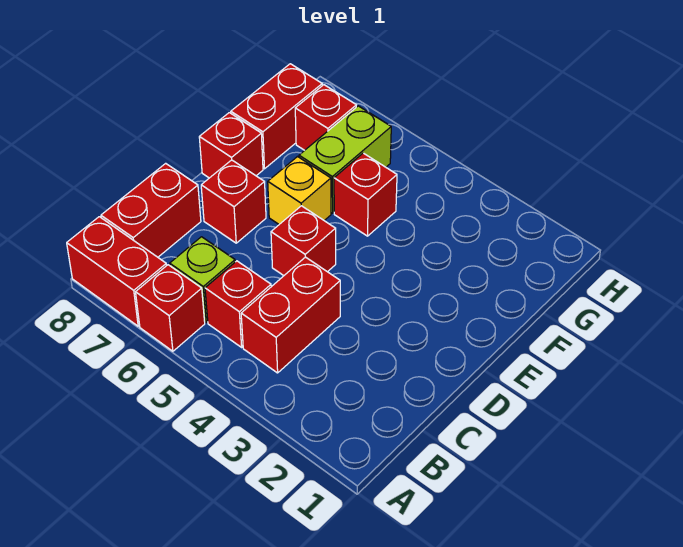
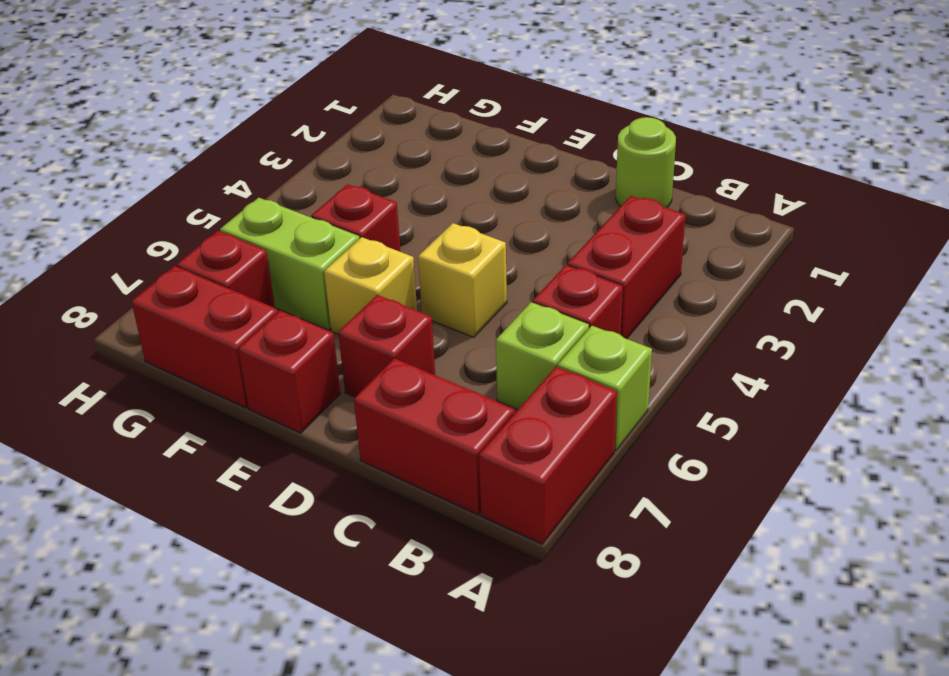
red brick A6 level 1 -> lime brick A6 level 1
red brick B4:C4 level 1 -> red brick B3:B4 level 1
none -> lime round brick C1 level 1
red brick D5 level 1 -> yellow brick D5 level 1

